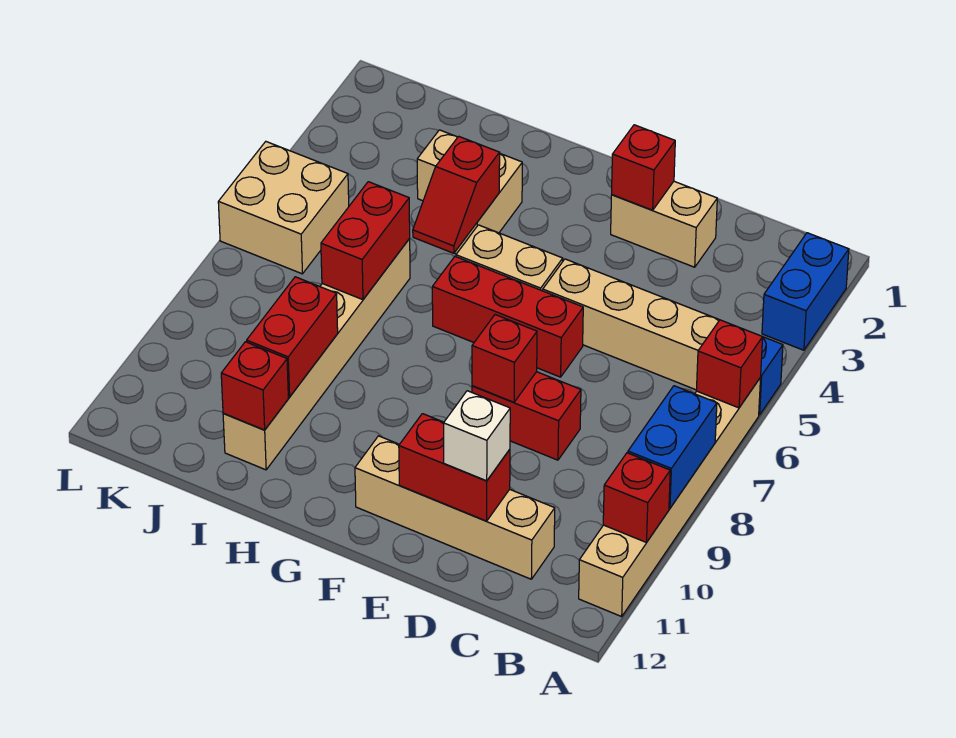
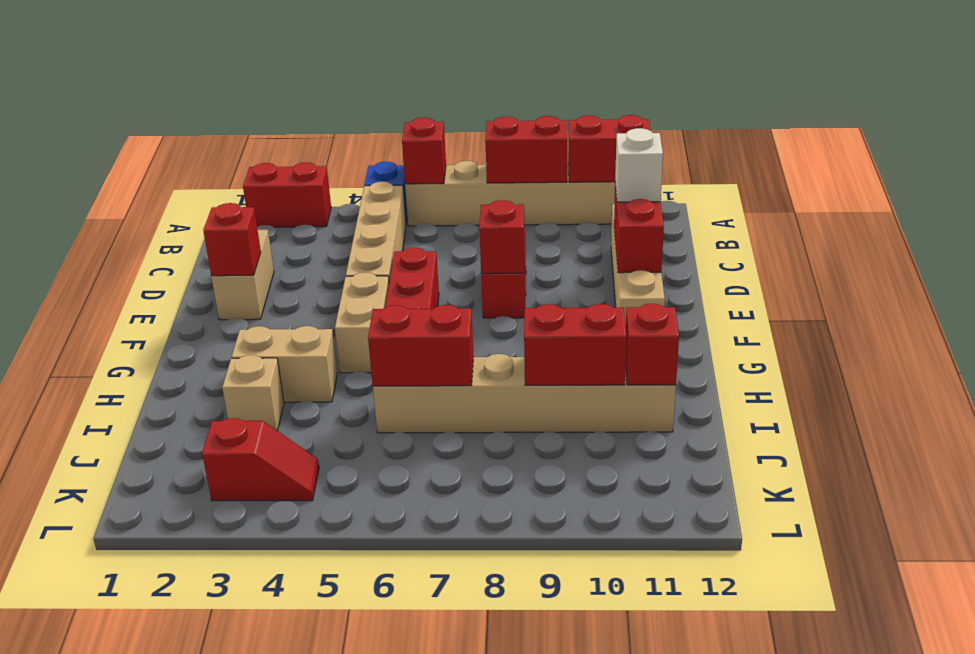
blue brick A2:A3 level 1 -> red brick A2:A3 level 1
blue brick A8:A9 level 2 -> red brick A8:A9 level 2
red brick A10 level 2 -> red brick A10:A11 level 2
red slope H4:H5 level 2 top 4 -> red slope K3:K4 level 1 top 3
tan brick K5:L6 level 1 -> none

